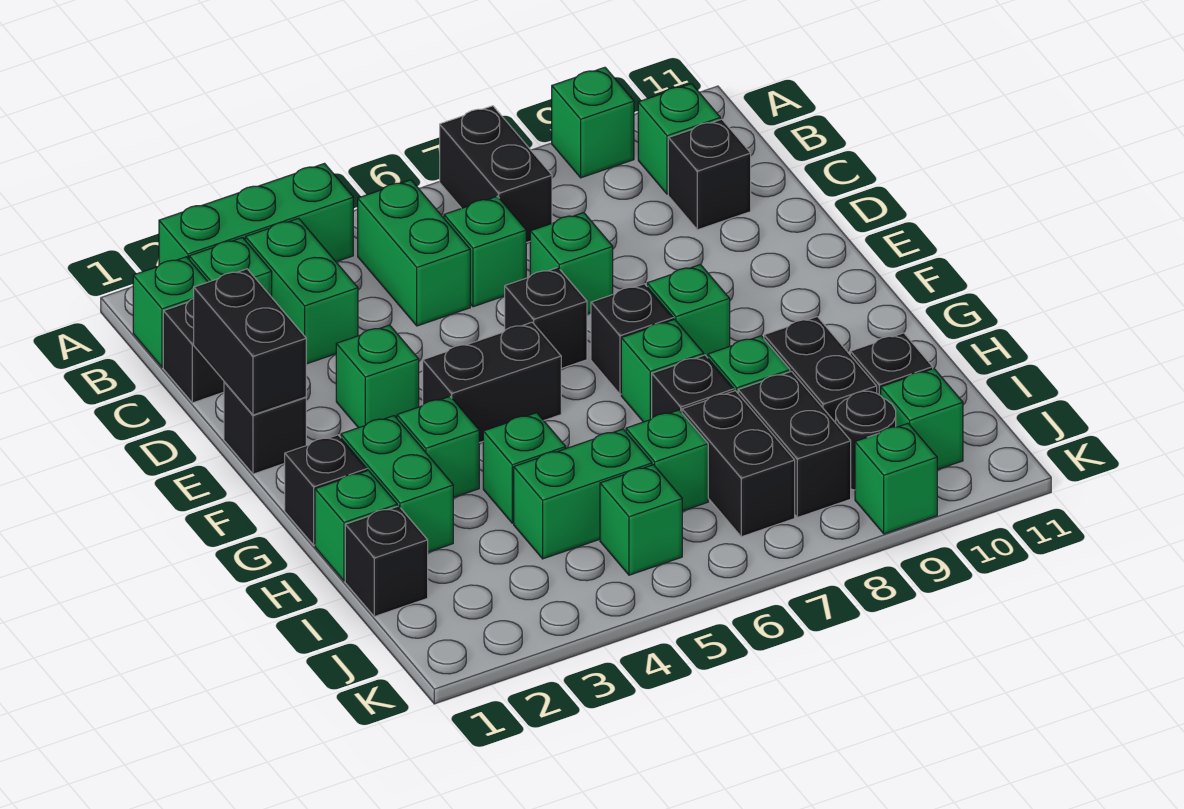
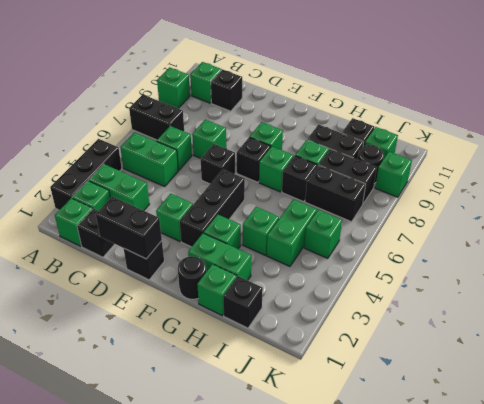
green brick A2:A4 level 1 -> black brick A2:A4 level 1
black brick F4:F5 level 1 -> black brick F3:F5 level 1
black brick G1 level 1 -> black round brick G1 level 1
green brick I6 level 1 -> none

